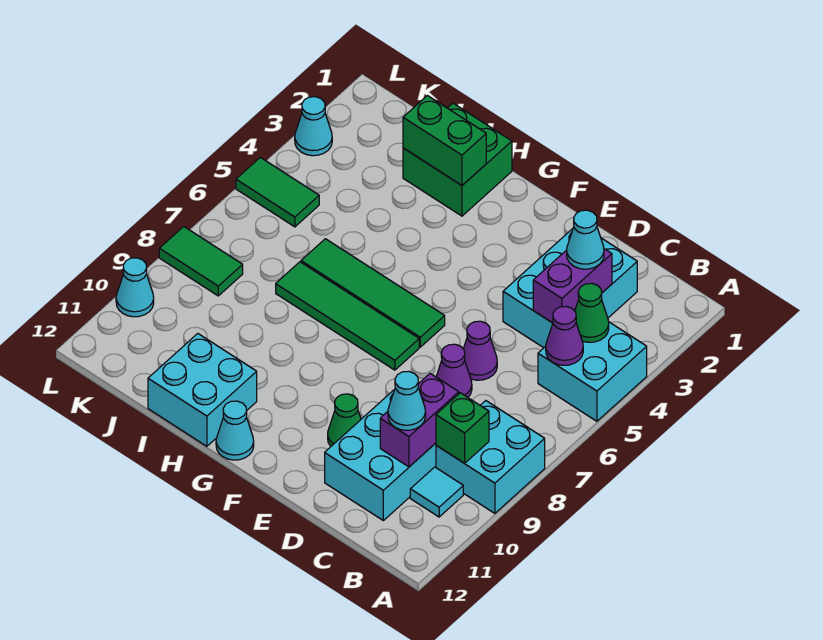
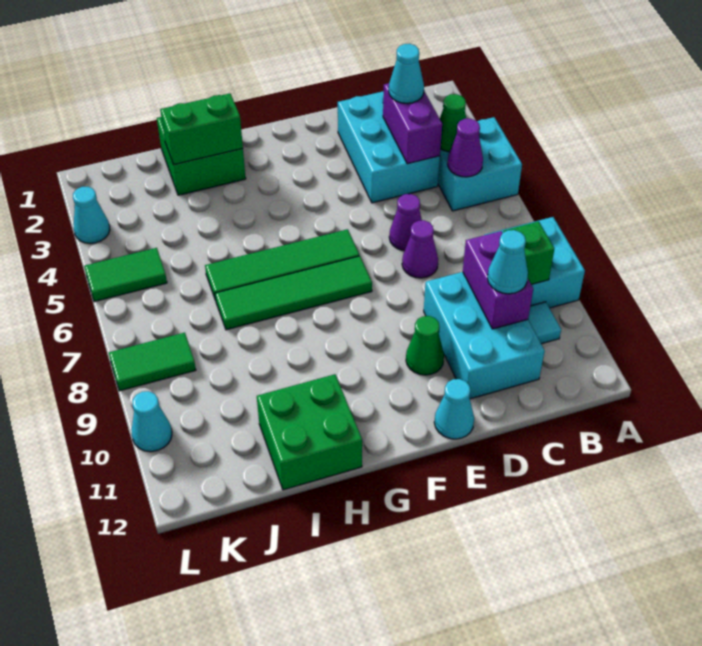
cyan cone G12 level 1 -> cyan cone E12 level 1
cyan brick H11:I12 level 1 -> green brick H11:I12 level 1

